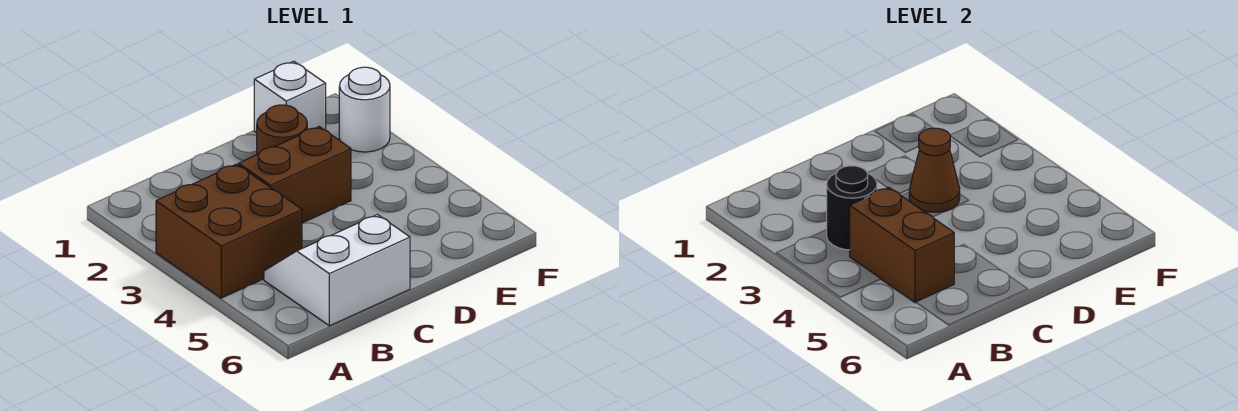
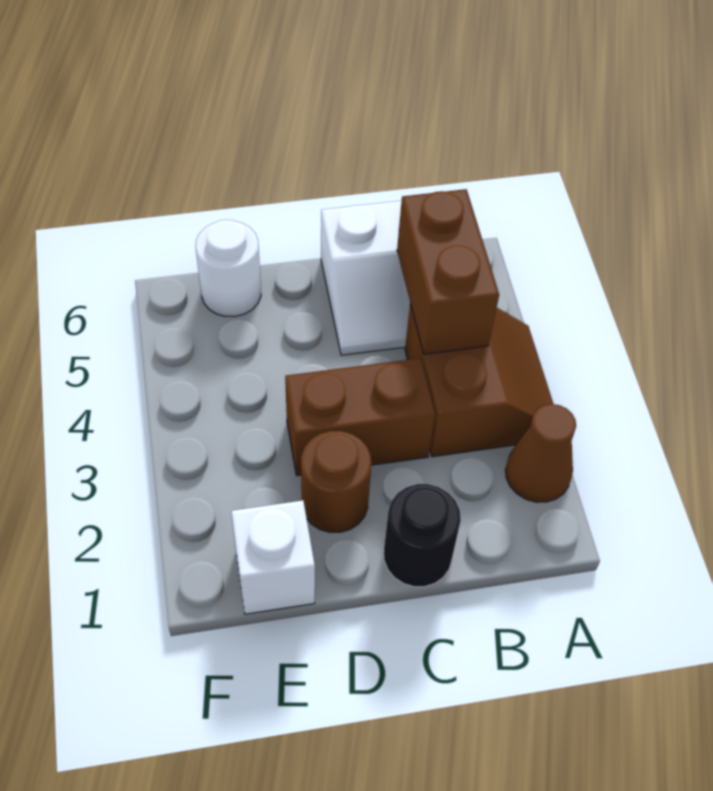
brown brick A3:B4 level 1 -> brown slope A3:B4 level 1 top B
black round brick B3 level 2 -> black round brick C1 level 1
brown cone D3 level 2 -> brown cone A2 level 1
white round brick F2 level 1 -> white round brick E6 level 1

